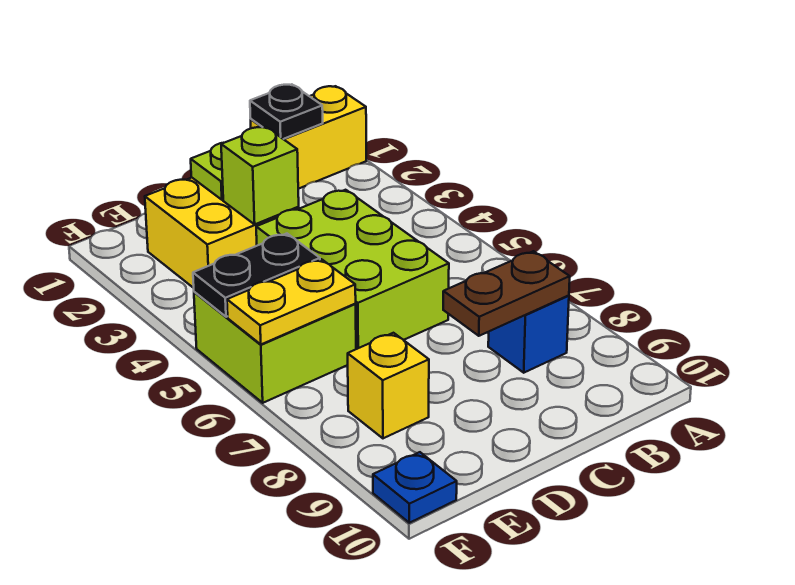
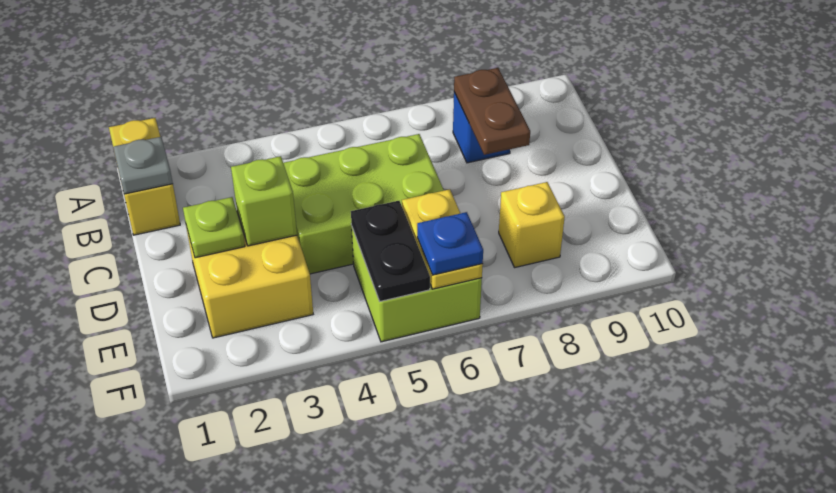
black plate B1 level 2 -> grey plate B1 level 2
blue plate F10 level 1 -> blue plate F6 level 3

